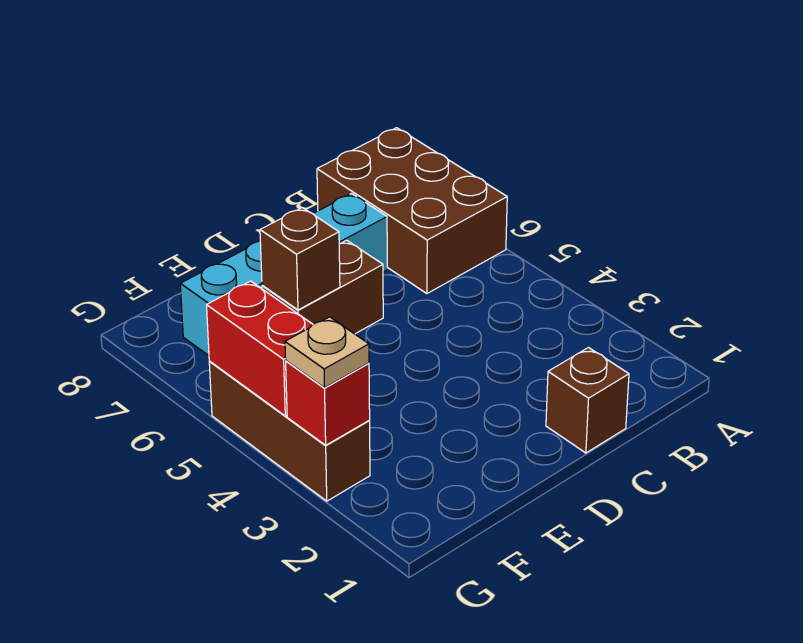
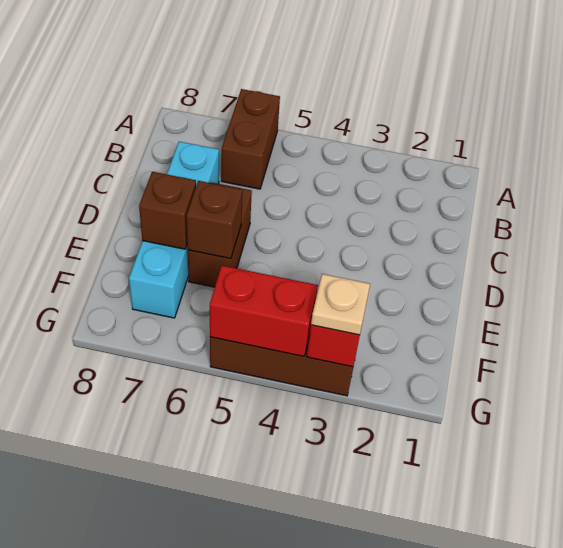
brown brick A6:B8 level 1 -> brown brick A6:B6 level 1
brown brick C1 level 1 -> brown brick E7 level 2

